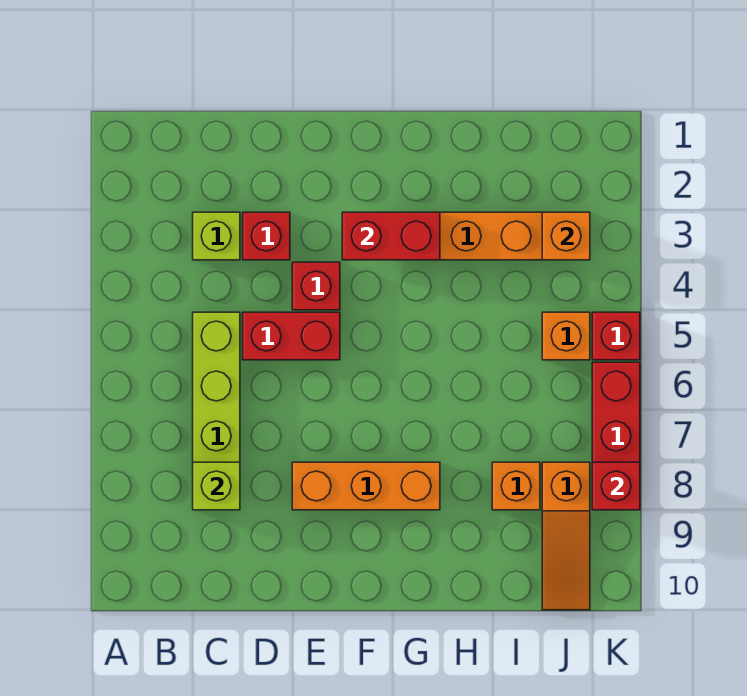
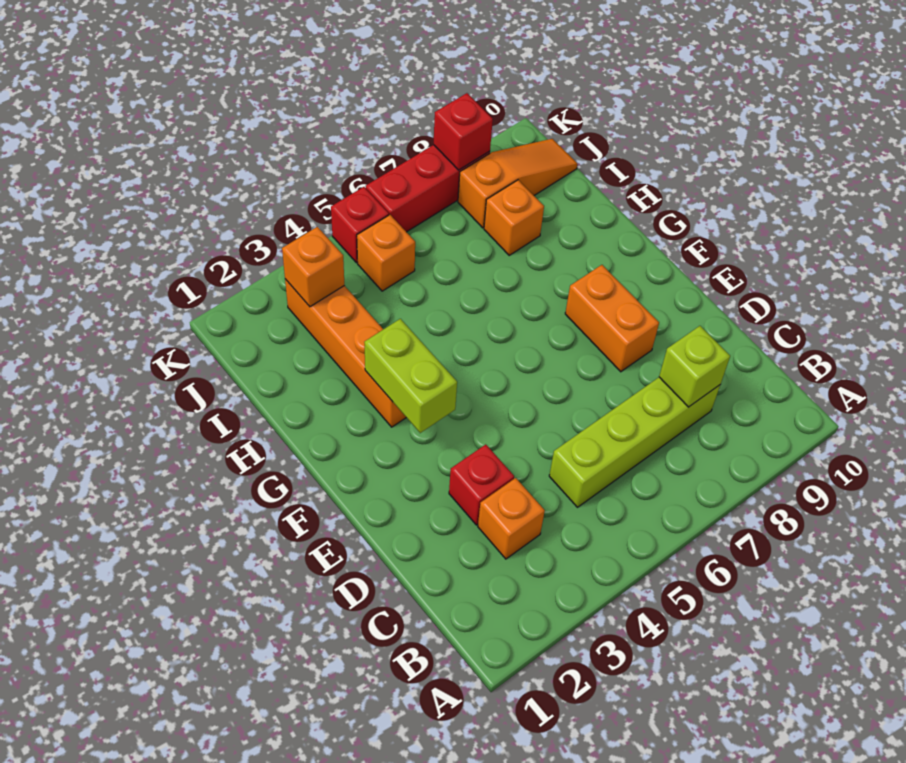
lime brick C3 level 1 -> orange brick C3 level 1
red brick D5:E5 level 1 -> none
red brick E4 level 1 -> none
orange brick E8:G8 level 1 -> orange brick E8:F8 level 1
red brick F3:G3 level 2 -> lime brick F3:G3 level 2

